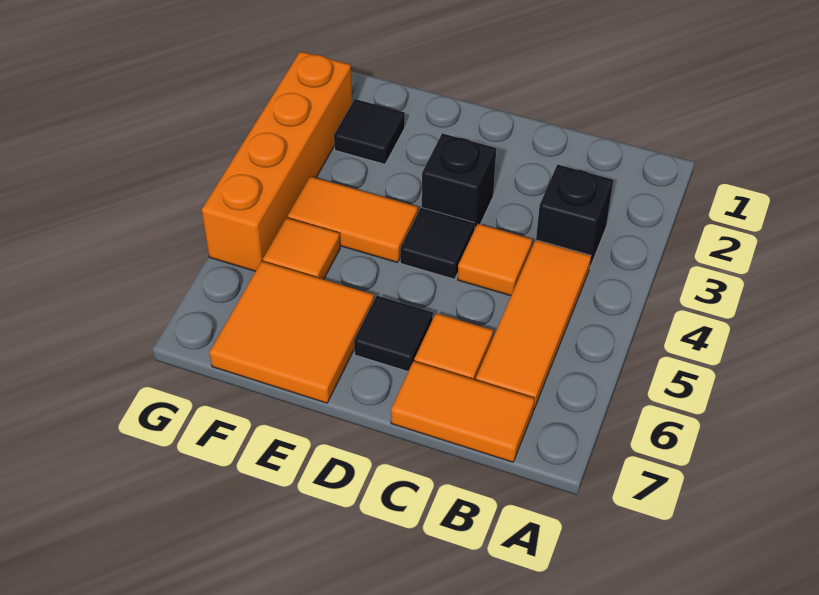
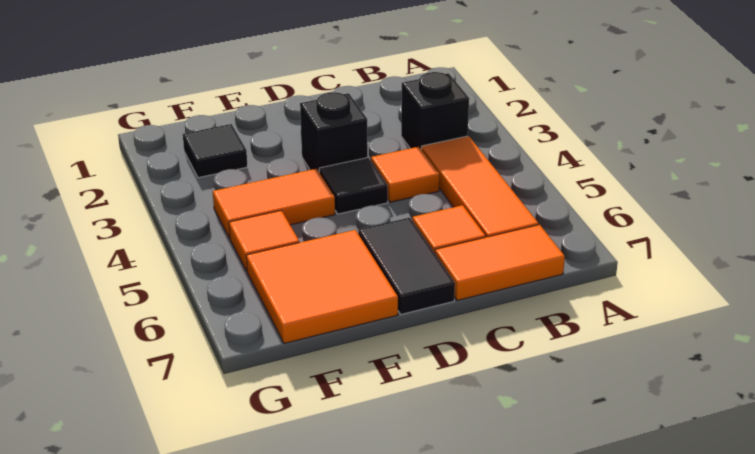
black tile D6 level 1 -> black tile D6:D7 level 1
orange brick G2:G5 level 1 -> none

